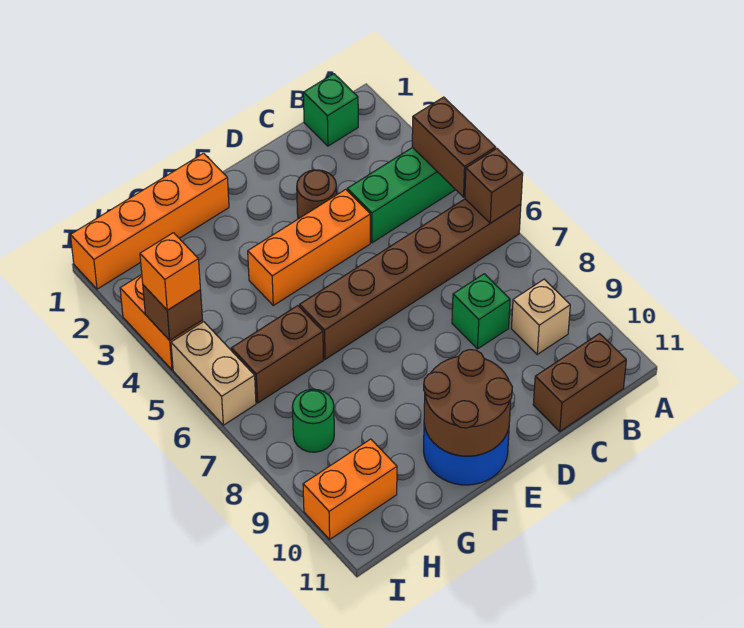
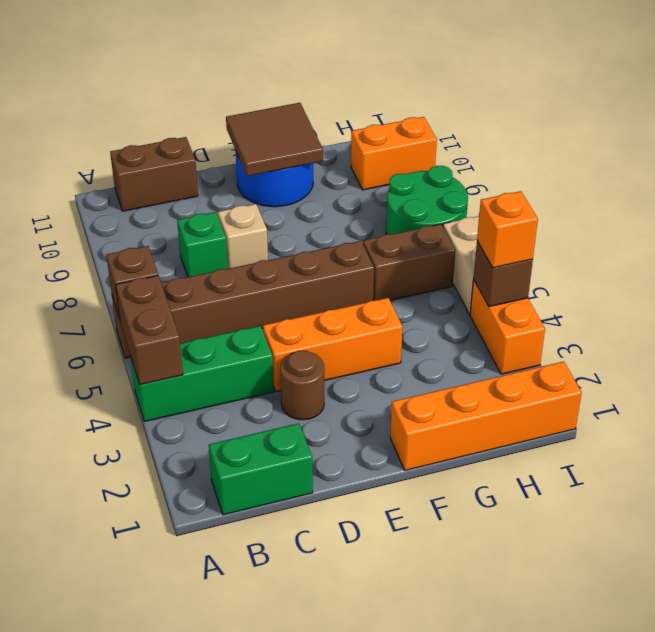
green brick B1 level 1 -> green brick B1:C1 level 1
tan brick B9 level 1 -> tan brick D8 level 1
brown round brick E10:F11 level 2 -> brown tile E10:F11 level 2
green round brick H8 level 1 -> green round brick H7:I8 level 1

